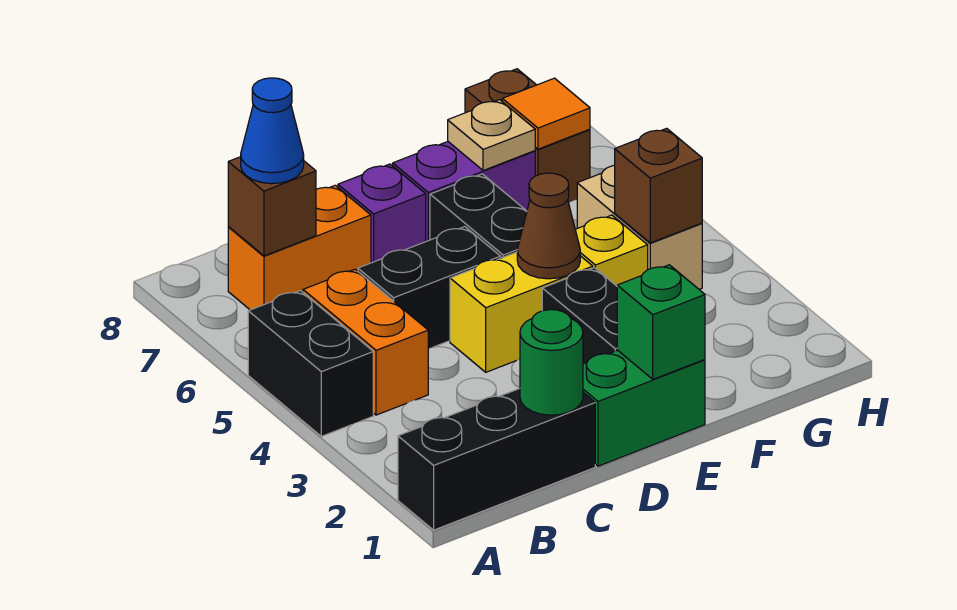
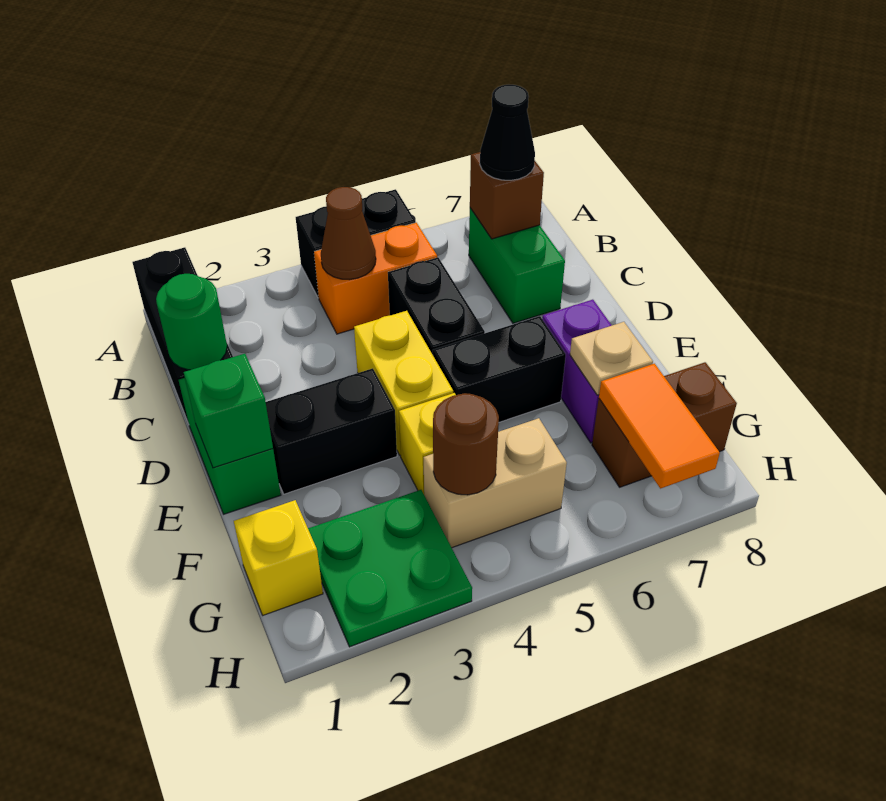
orange brick B7:C7 level 1 -> green brick B7:C7 level 1
blue cone B7 level 3 -> black cone B7 level 3
purple brick D7 level 1 -> none
brown cone E4 level 2 -> brown cone B4 level 2
none -> yellow brick G1 level 1
none -> green plate G2:H3 level 1
brown brick G4 level 2 -> brown round brick G4 level 2
orange tile G7 level 2 -> orange tile G7:H7 level 2

